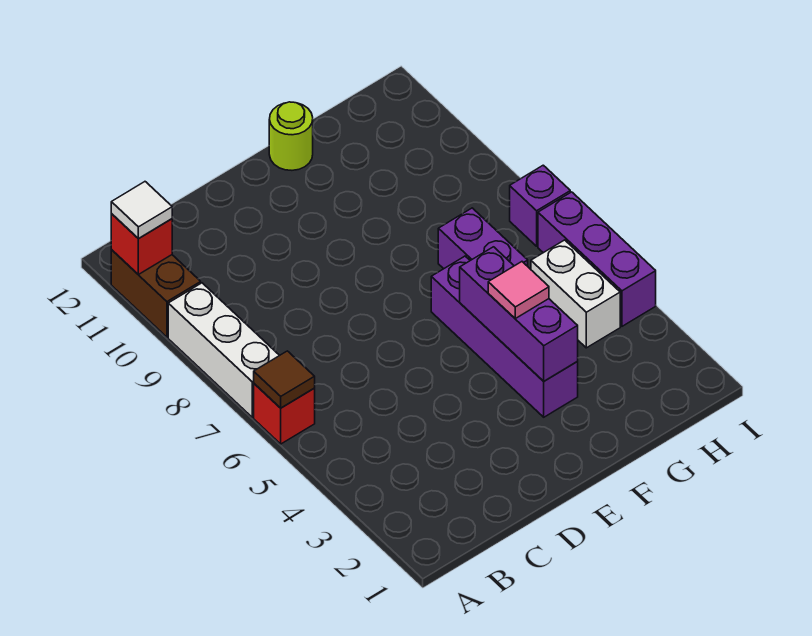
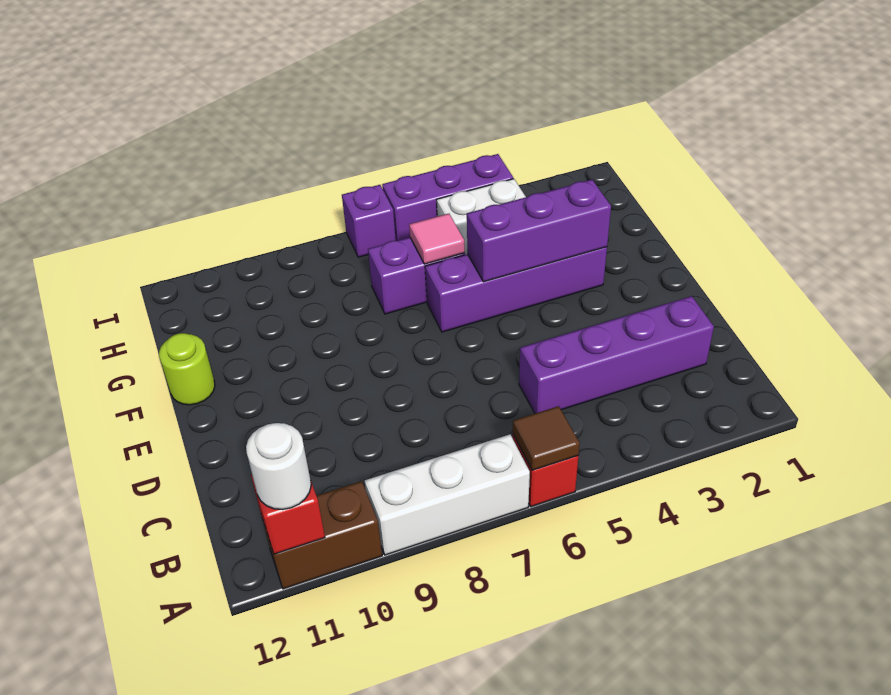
white tile A11 level 3 -> white round brick A11 level 3
none -> purple brick C2:C5 level 1
pink tile F4 level 3 -> pink tile G6 level 2

